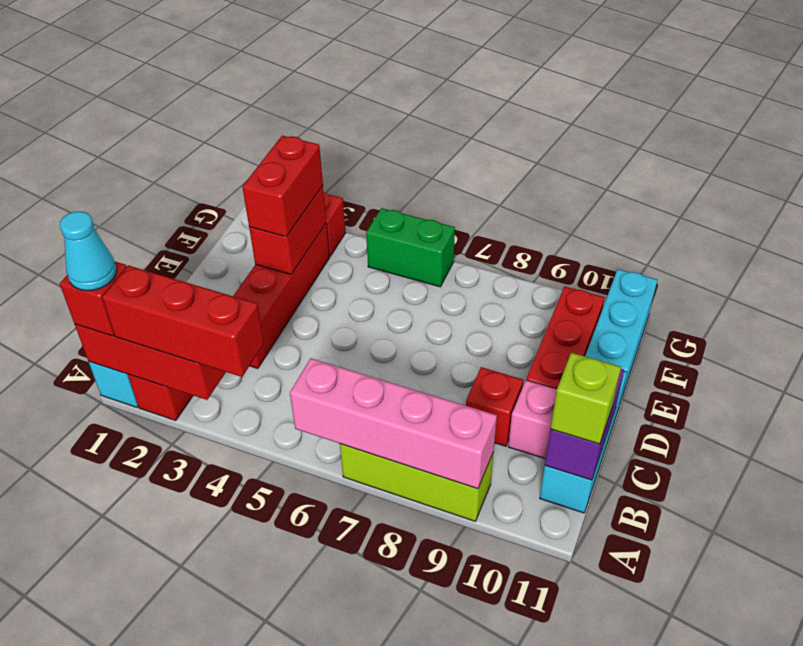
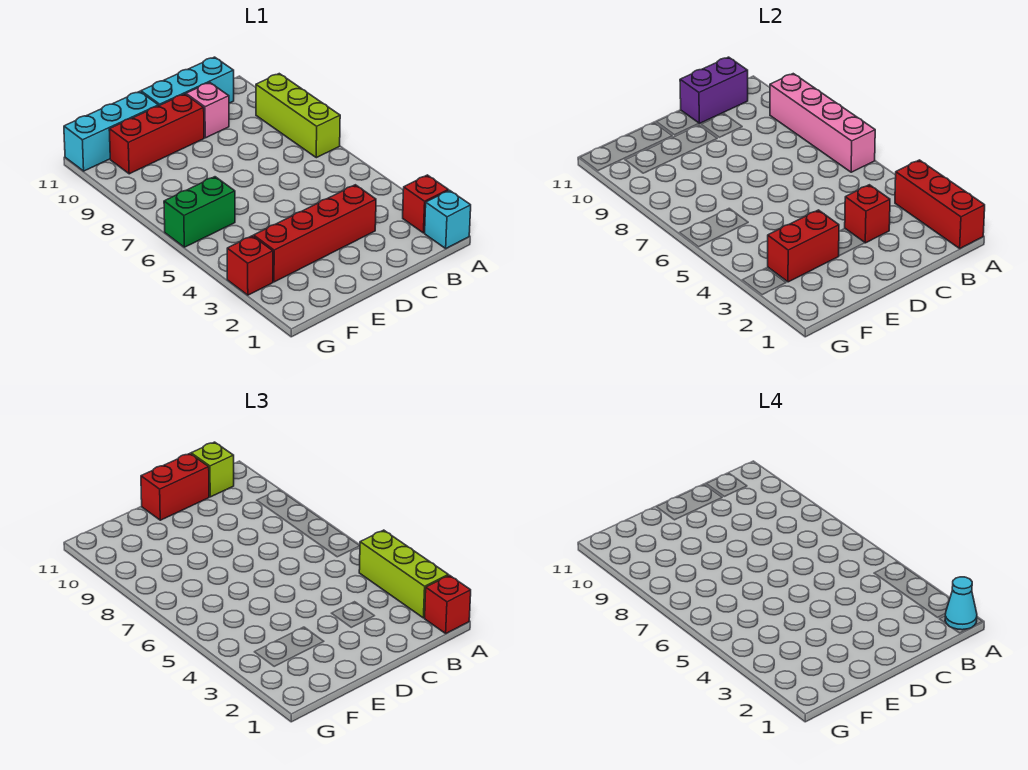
red brick A2:A4 level 3 -> lime brick A2:A4 level 3
red brick C9 level 1 -> red brick C3 level 2
red brick E3:F3 level 3 -> red brick C11:D11 level 3
green brick G5:G6 level 1 -> green brick F6:G6 level 1

